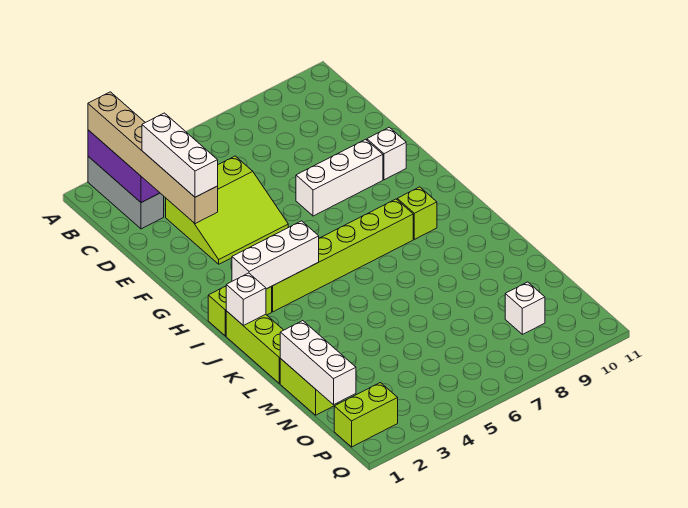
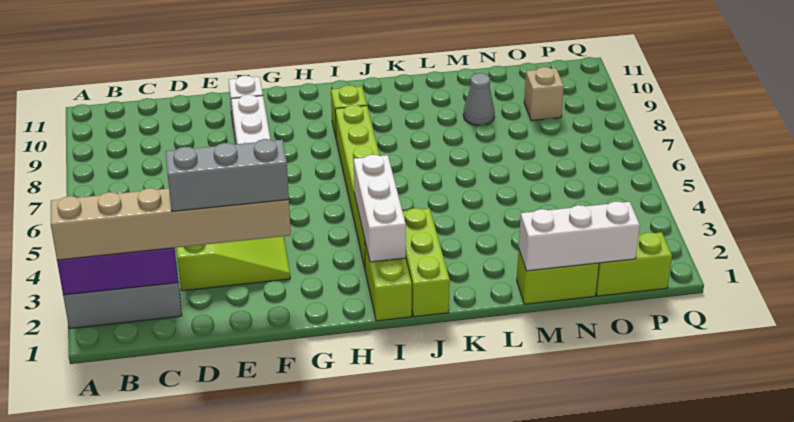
white brick D2:F2 level 4 -> grey brick D2:F2 level 4
lime brick J1:L1 level 1 -> lime brick J1:J3 level 1
white brick J1 level 2 -> none
none -> grey cone M9 level 1
white brick O9 level 1 -> tan brick O9 level 1
lime brick P1:P2 level 1 -> lime brick O1:P1 level 1

